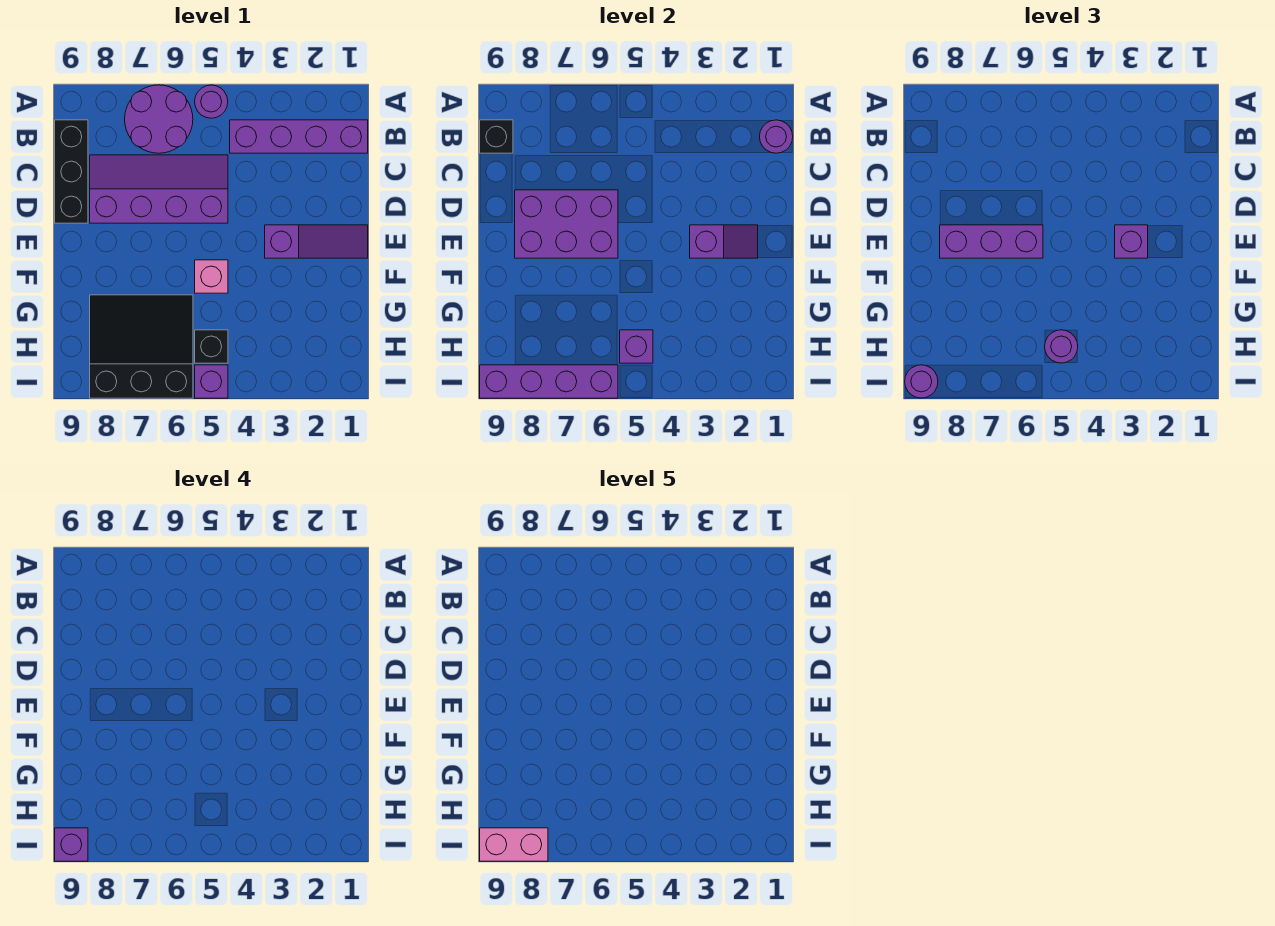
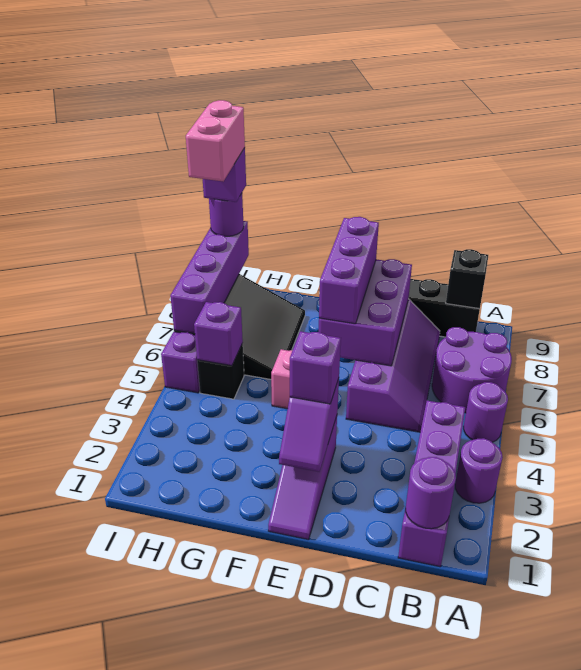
purple round brick H5 level 3 -> purple round brick A3 level 1

